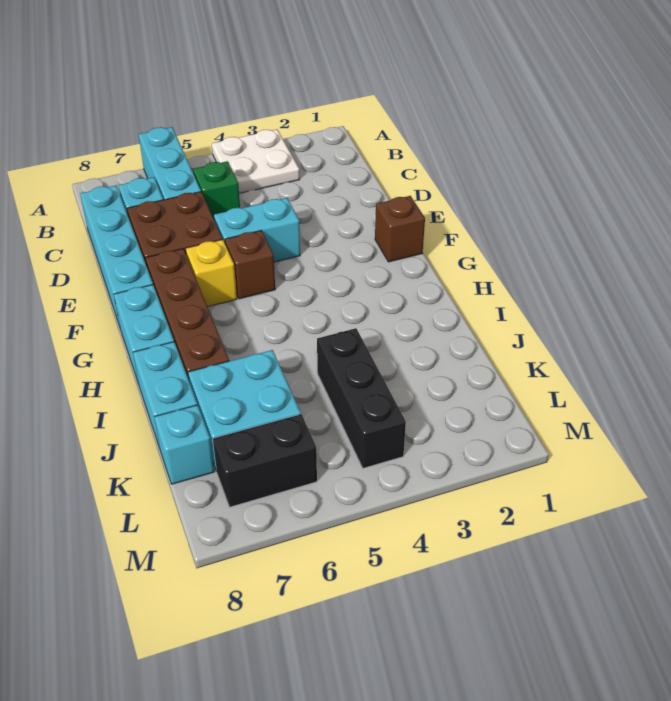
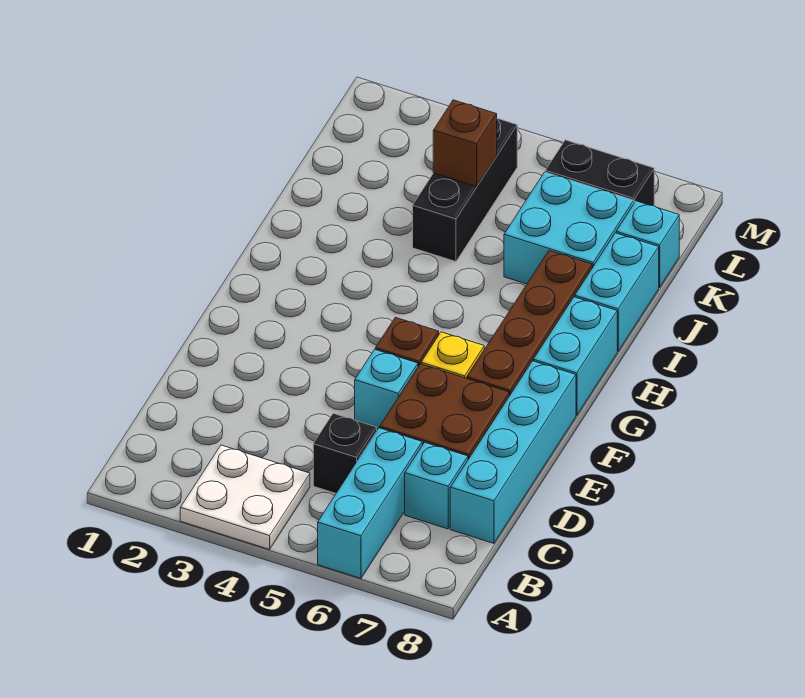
green brick C5 level 1 -> black brick C5 level 1
cyan brick E4:E5 level 1 -> cyan brick E5 level 1
brown brick F1 level 1 -> brown brick K4 level 2

